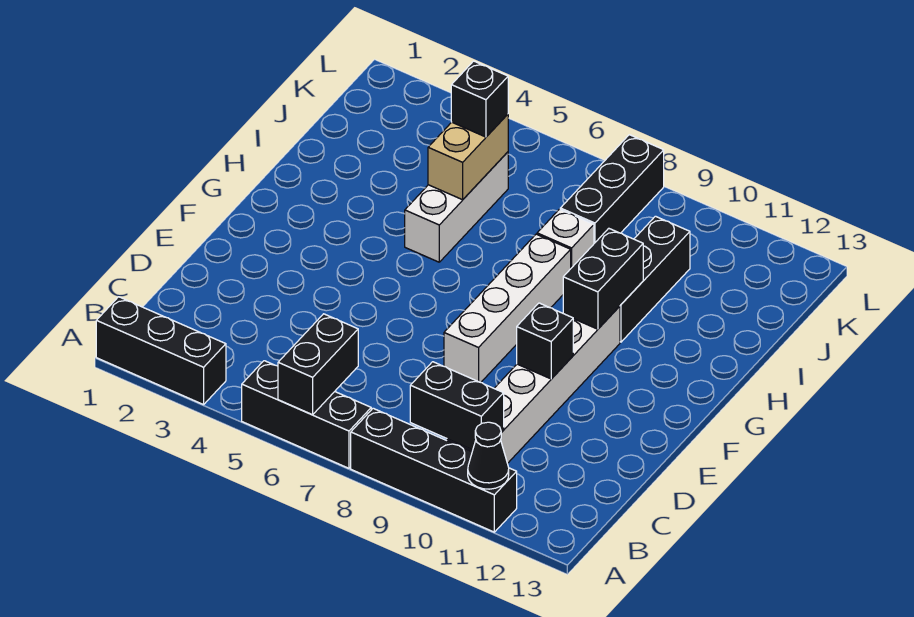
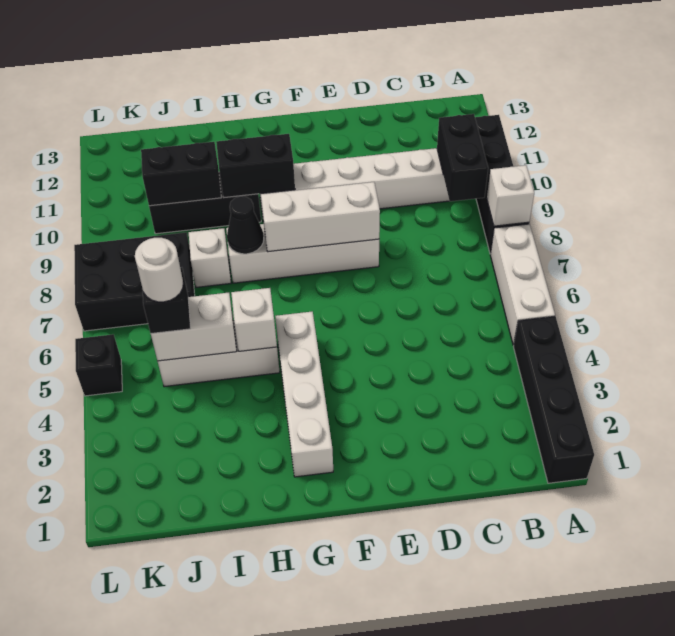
black brick A1:A3 level 1 -> black brick A1:A4 level 1
black brick A5:A7 level 1 -> white brick A5:A7 level 1
black brick A6:B6 level 2 -> black brick I10:J10 level 2
none -> white brick A8 level 2
black cone A11 level 2 -> black cone H8 level 2
none -> white brick E8:G8 level 2
black brick E10 level 2 -> black brick L5 level 1
none -> white brick G2:G5 level 1
none -> white brick H5 level 2
tan brick I5:J5 level 2 -> white brick I5:J5 level 2
none -> white round brick J5 level 4
black brick J8:L8 level 1 -> black brick J7:L8 level 1

